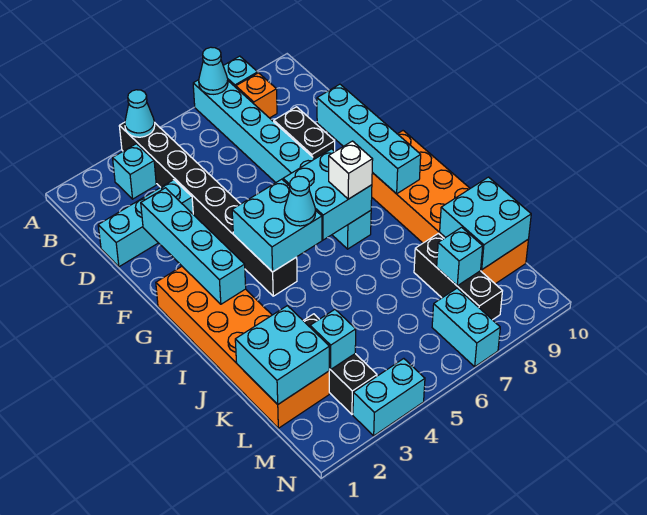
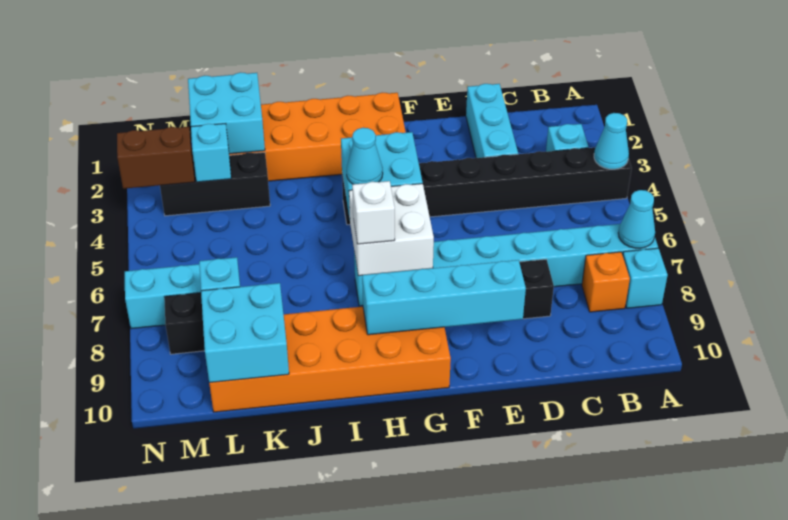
cyan brick E2:H2 level 2 -> none
cyan brick G6:H7 level 2 -> white brick G6:H7 level 2
none -> brown brick M3:N3 level 2
cyan brick N3:N4 level 1 -> none

